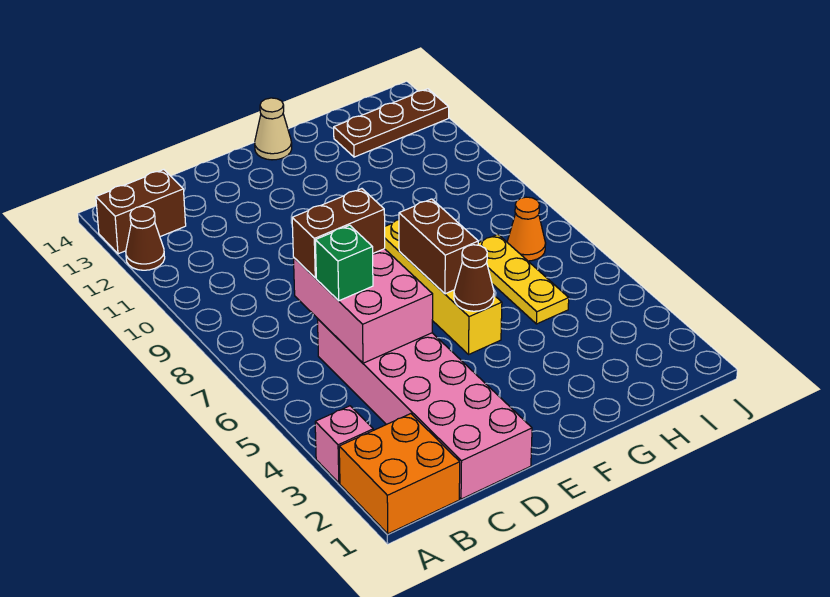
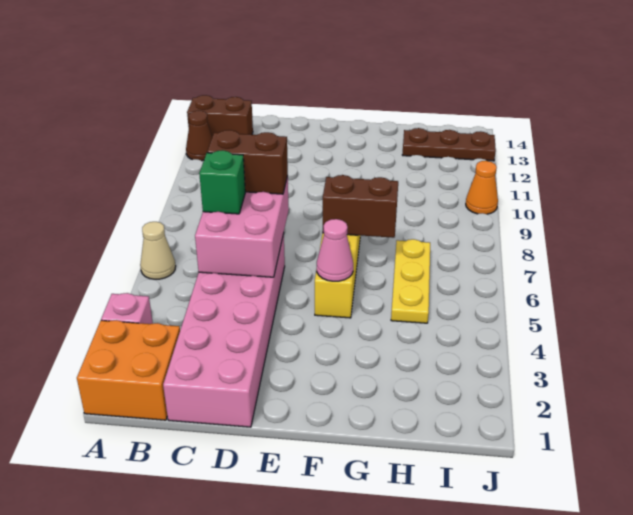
brown cone F5 level 2 -> pink cone F5 level 2
brown brick F6:F7 level 2 -> brown brick F7:G7 level 2
tan cone F14 level 1 -> tan cone A6 level 1
orange cone I7 level 1 -> orange cone J10 level 1

